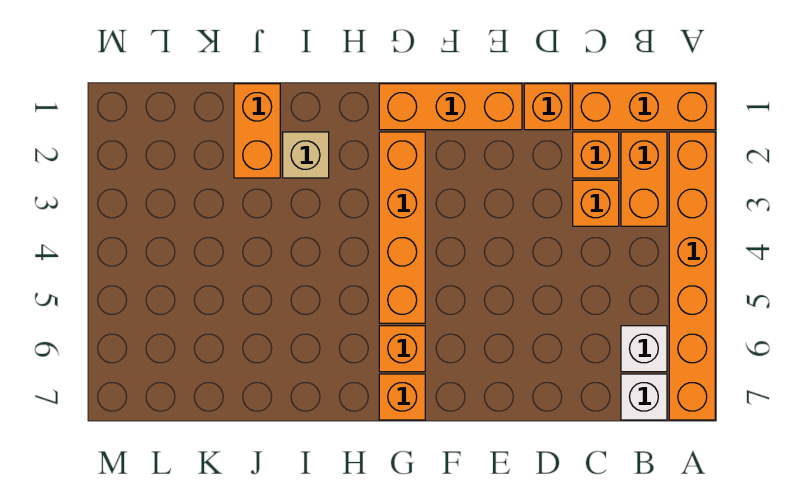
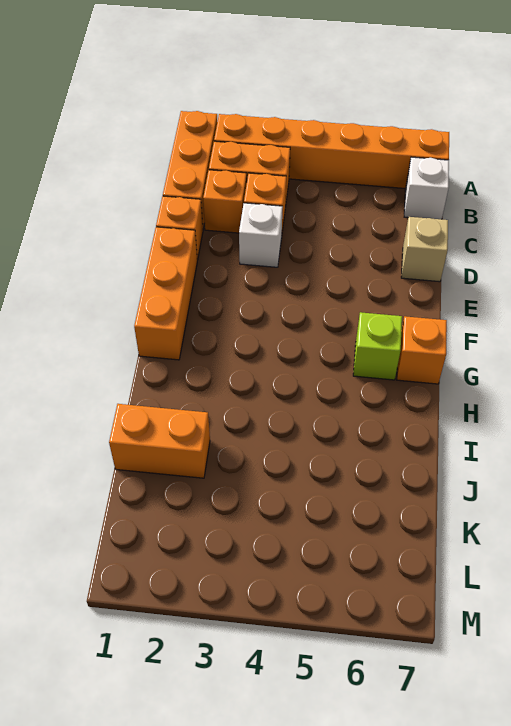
white brick B6 level 1 -> white brick D3 level 1
orange brick G2:G5 level 1 -> none
orange brick G6 level 1 -> lime brick G6 level 1
tan brick I2 level 1 -> tan brick D7 level 1

